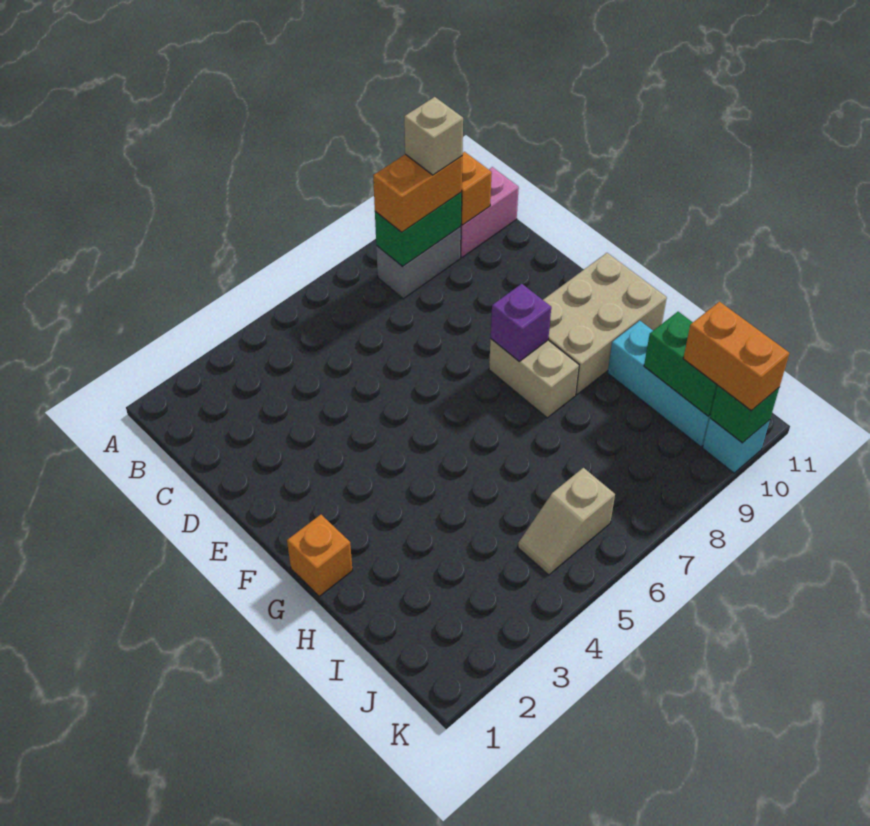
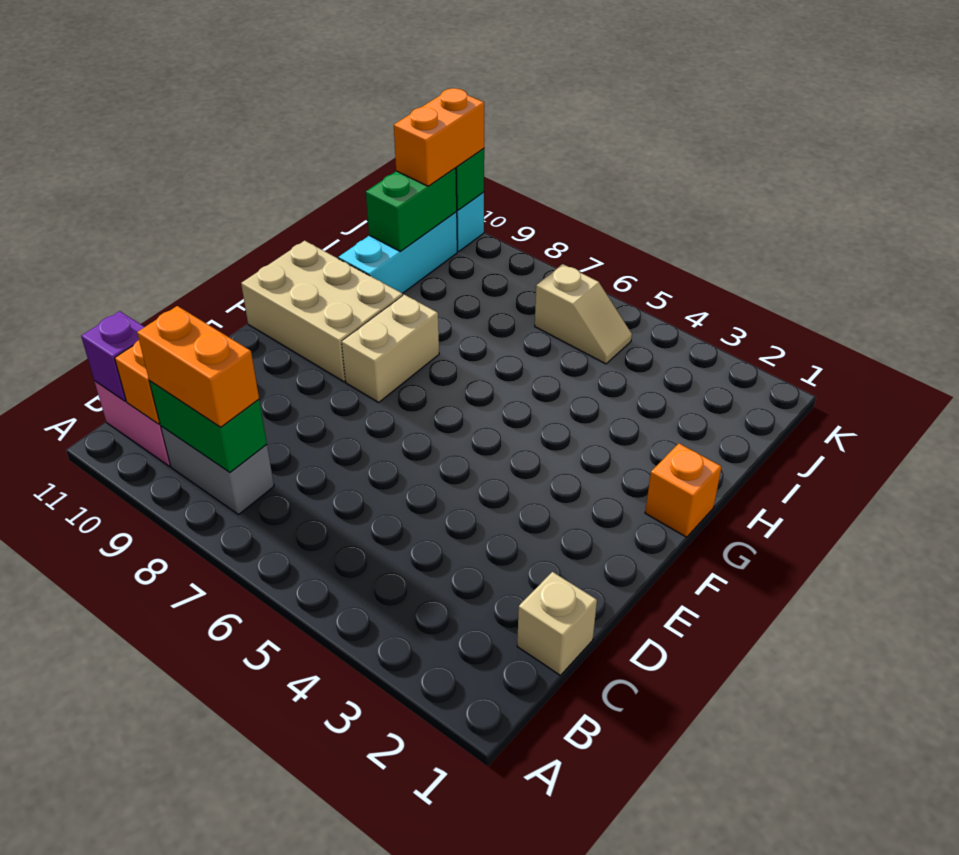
tan brick B9 level 4 -> tan brick C1 level 1
purple brick F8 level 2 -> purple brick B11 level 2

